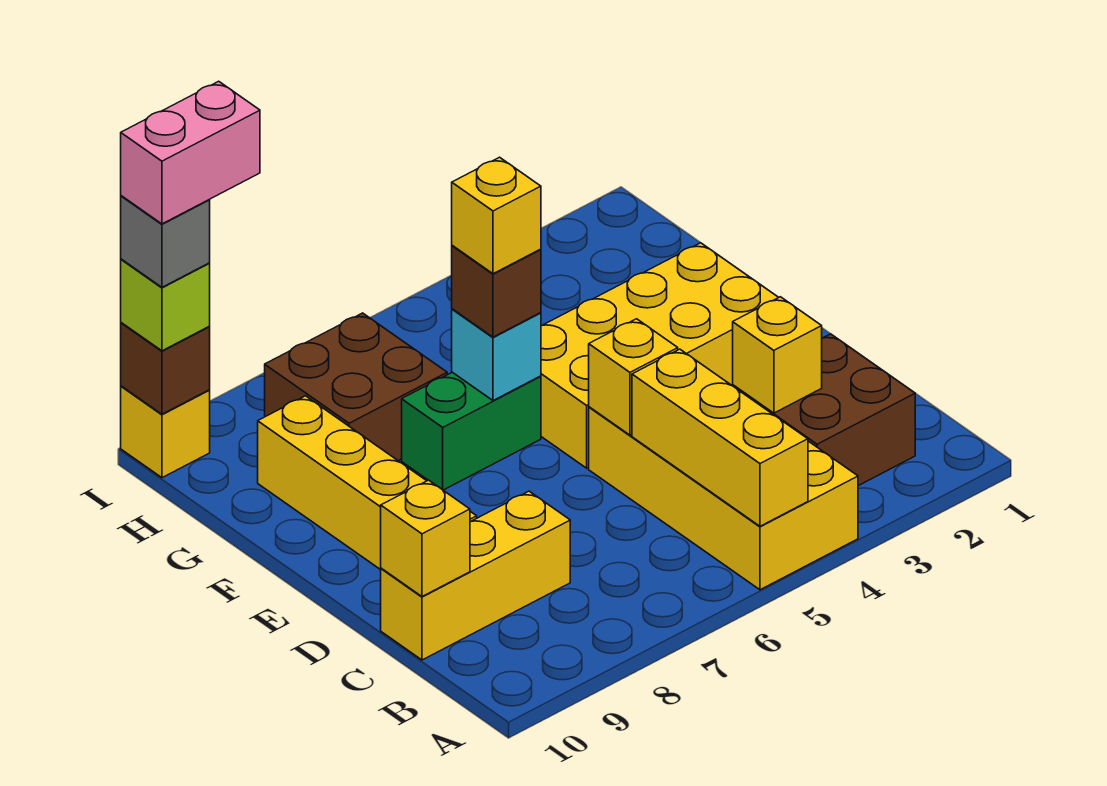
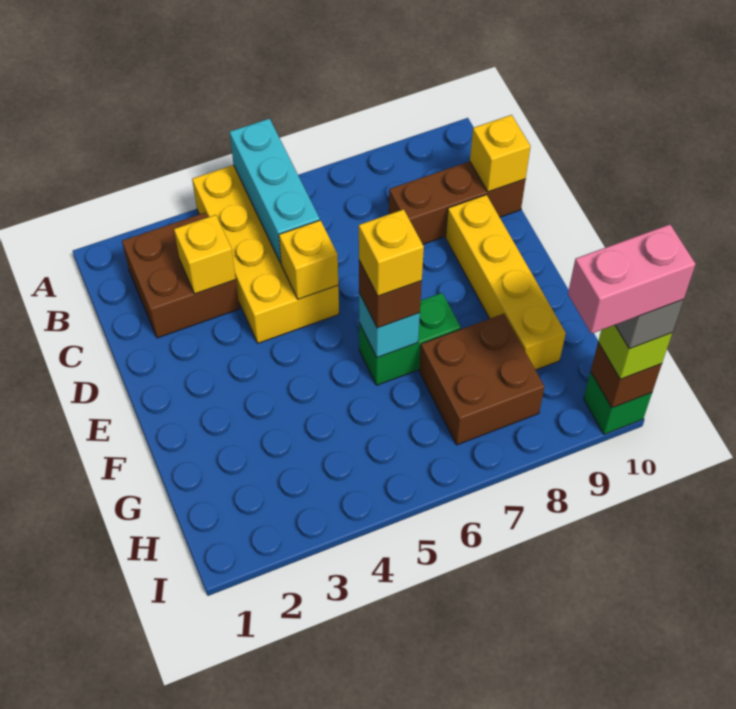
yellow brick A5:C5 level 2 -> cyan brick A5:C5 level 2
yellow brick C8:C10 level 1 -> brown brick C8:C10 level 1
yellow brick E2:F5 level 1 -> none
yellow brick I10 level 1 -> green brick I10 level 1

